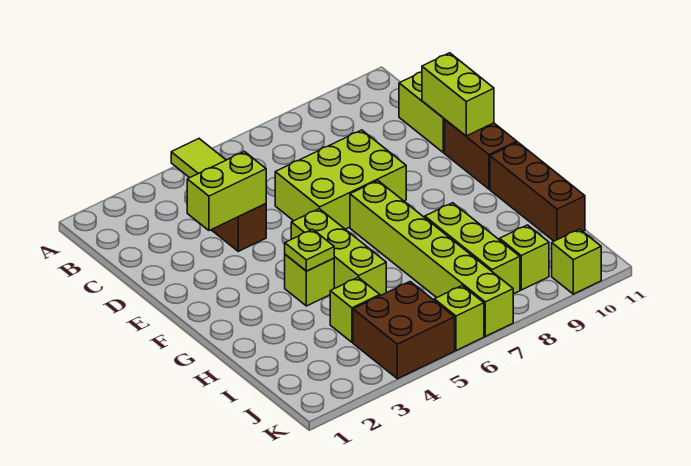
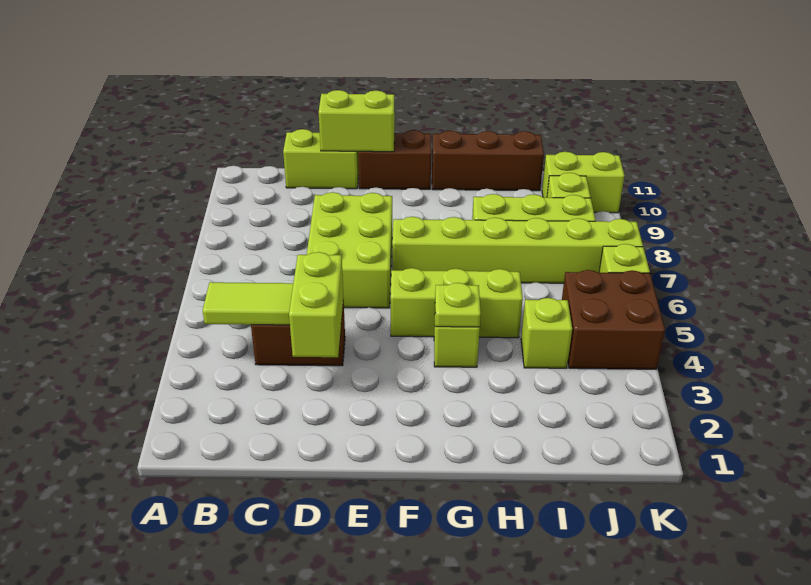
lime brick K10 level 1 -> lime brick J10:K10 level 1

